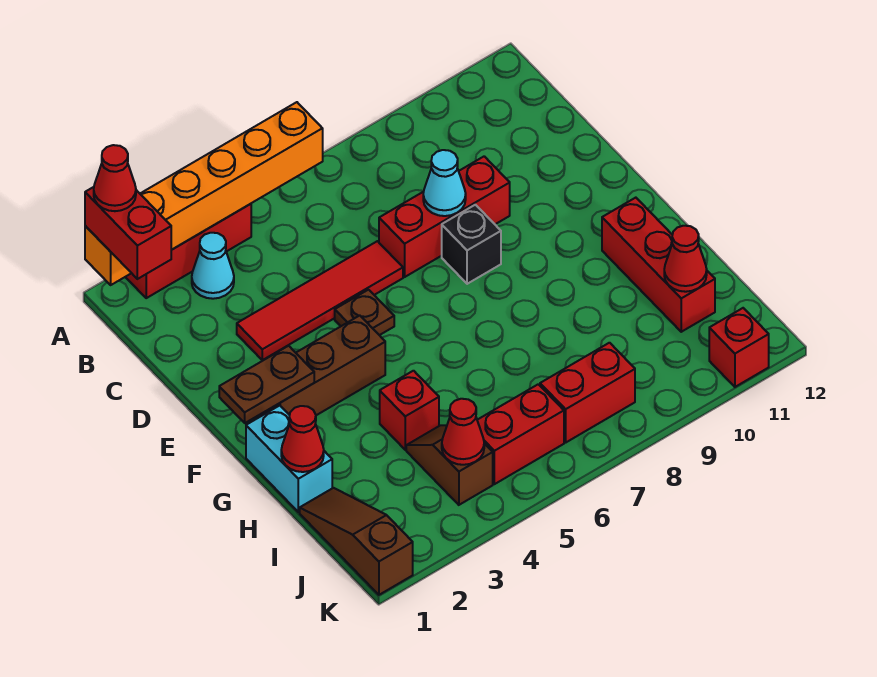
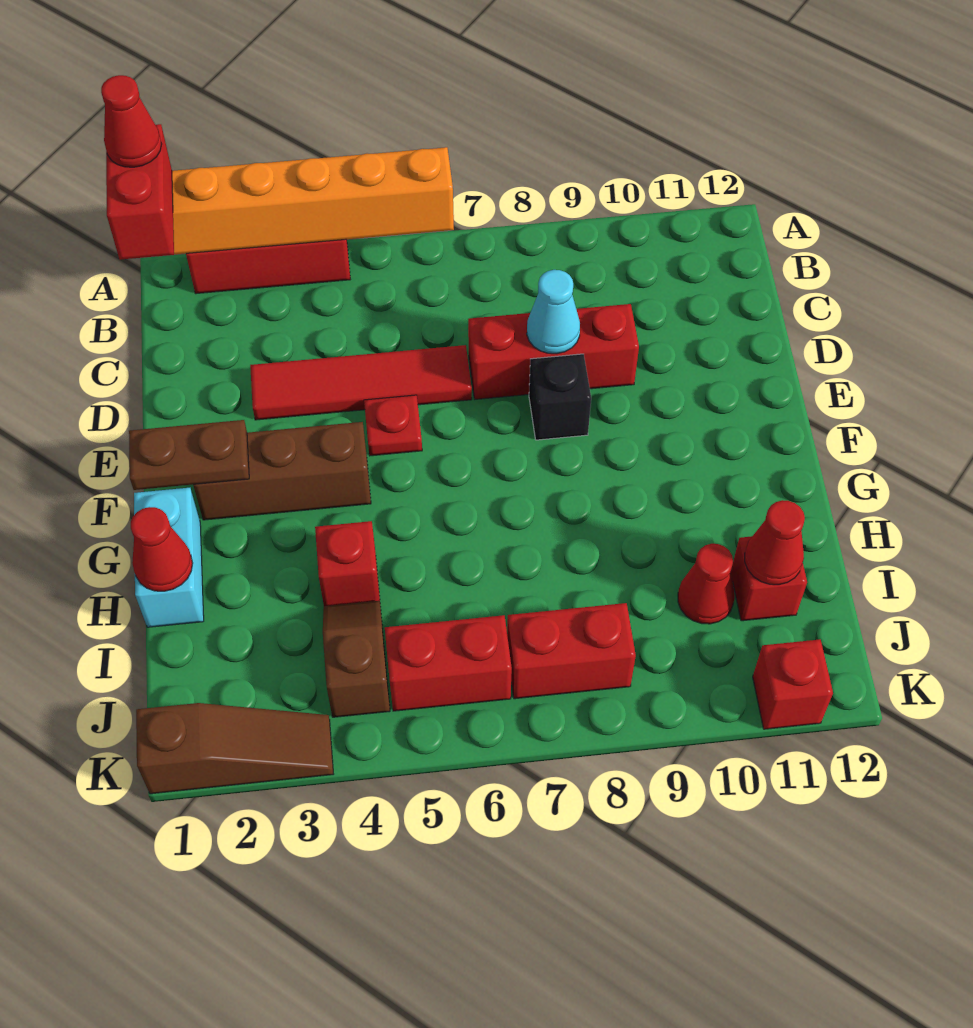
cyan cone B3 level 1 -> none
brown plate E5 level 1 -> red plate E5 level 1
red brick G11:I11 level 1 -> red brick I11 level 1
brown slope I1:K1 level 1 top K -> brown slope K1:K3 level 1 top 1
red cone J4 level 2 -> red cone I10 level 1

